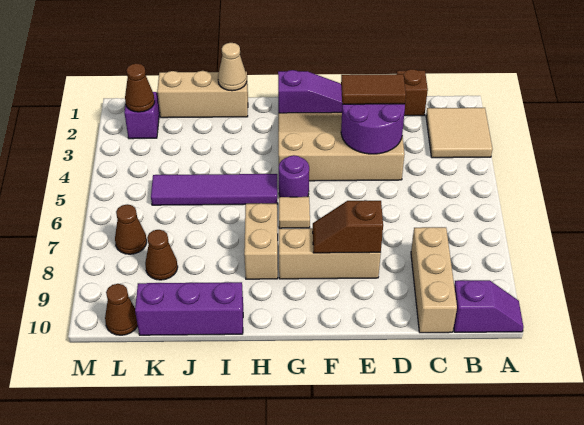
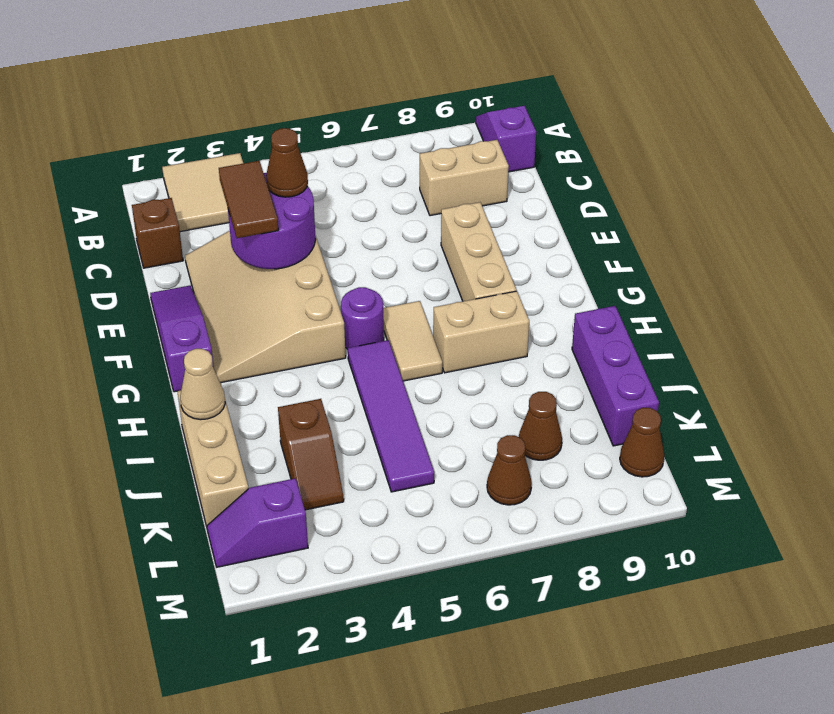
tan brick C8:C10 level 1 -> tan brick C8:C9 level 1
brown slope E8:F8 level 2 top E -> brown slope J3:K3 level 1 top J
tan tile G6 level 1 -> tan tile G6:H6 level 1
brown cone L2 level 2 -> brown cone D4 level 3

